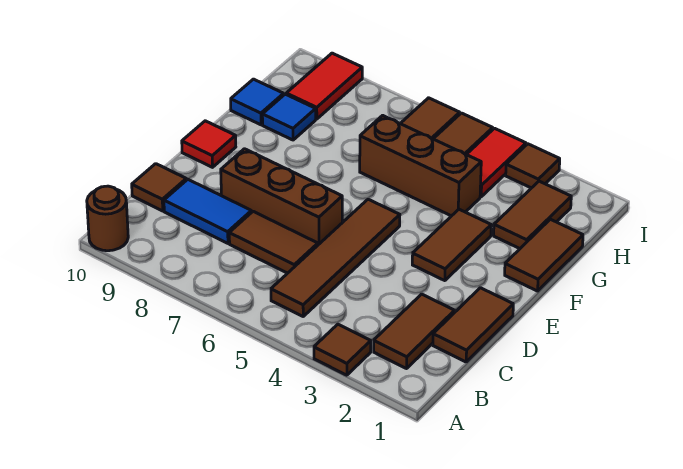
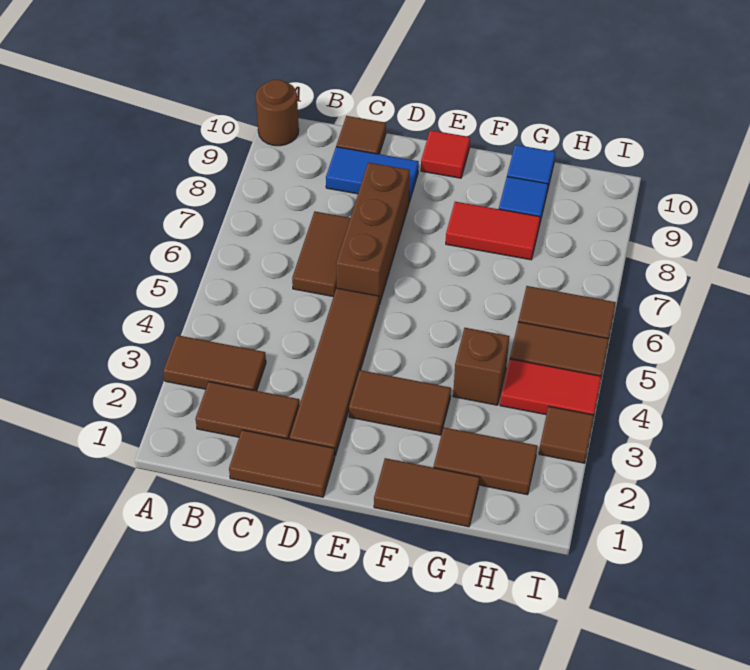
brown tile A3 level 1 -> brown tile A3:B3 level 1
brown tile B5:E5 level 1 -> brown tile D2:D5 level 1
blue tile C8:C9 level 1 -> blue tile C9:D9 level 1
brown brick G4:G6 level 1 -> brown brick G4 level 1
red tile H9:I9 level 1 -> red tile F8:G8 level 1

